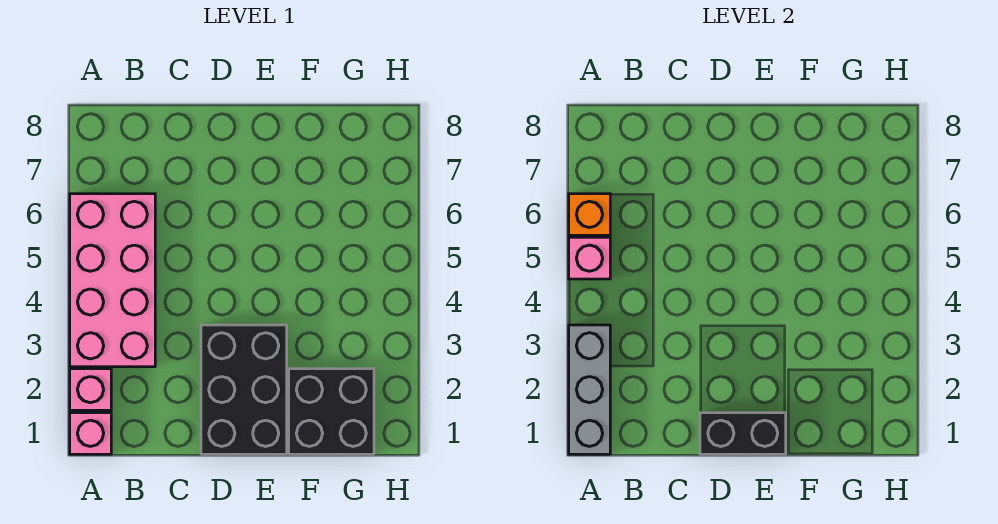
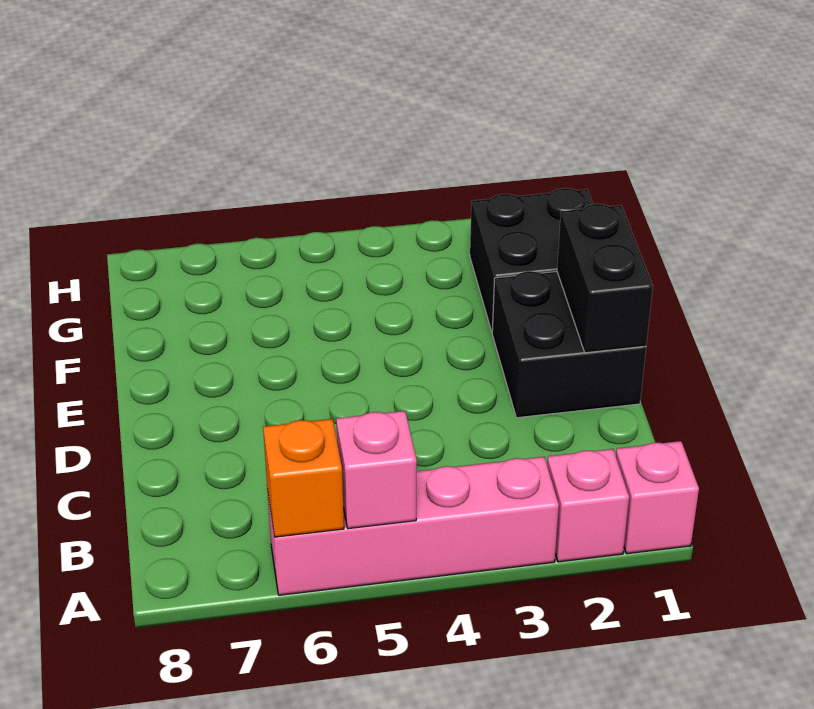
grey brick A1:A3 level 2 -> none
pink brick A3:B6 level 1 -> pink brick A3:A6 level 1
black brick D1:E3 level 1 -> black brick D1:E2 level 1

